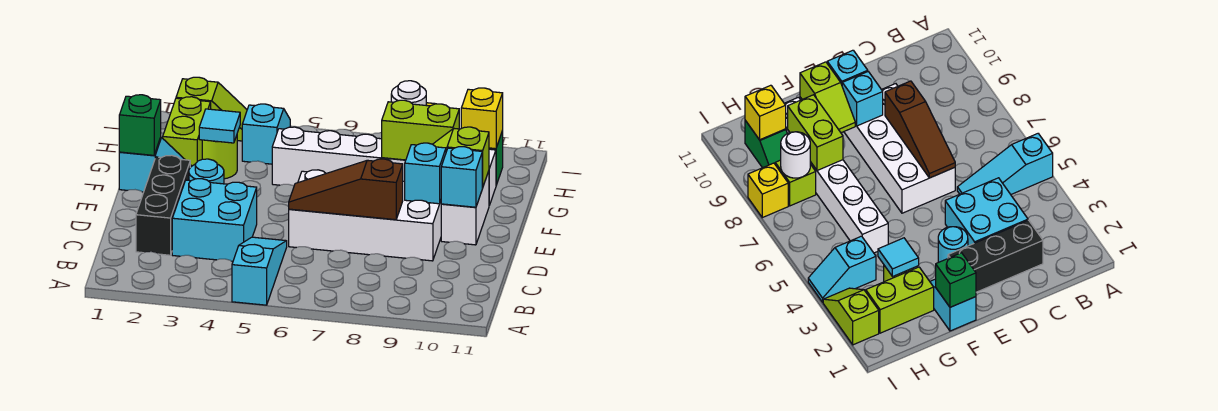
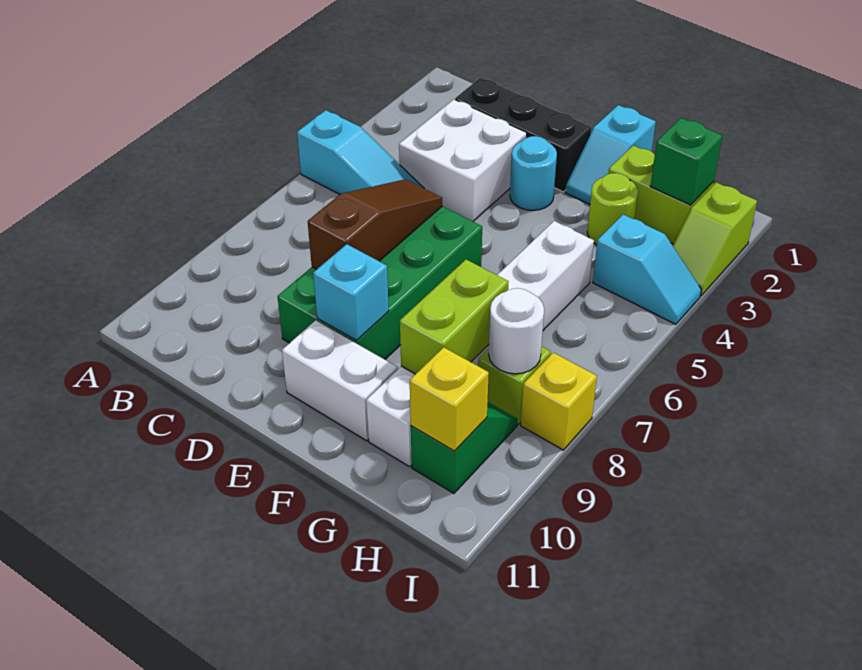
cyan brick C3:D4 level 1 -> white brick C3:D4 level 1
white brick D6:E9 level 1 -> green brick D6:E9 level 1
cyan brick E10 level 2 -> none
green brick F1 level 2 -> green brick H2 level 2
lime slope F9:F10 level 2 top 10 -> none
cyan tile G3 level 2 -> none

